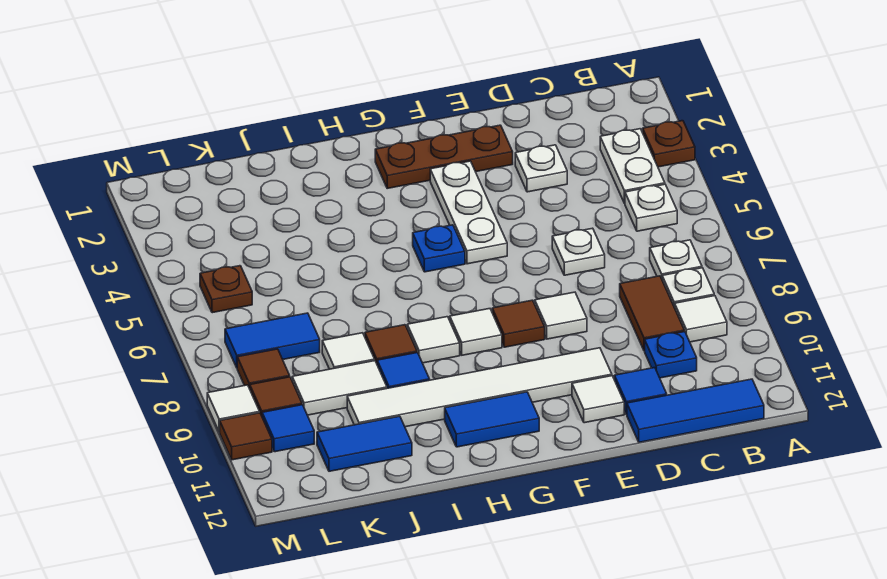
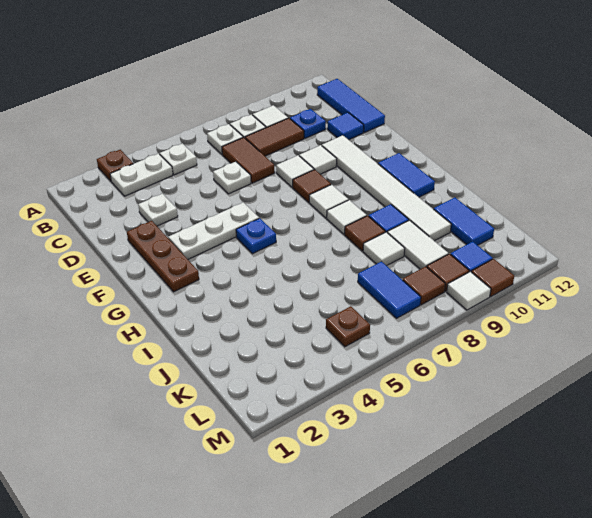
none -> brown tile C7:D7 level 1
white tile E11 level 1 -> white tile E9 level 1

